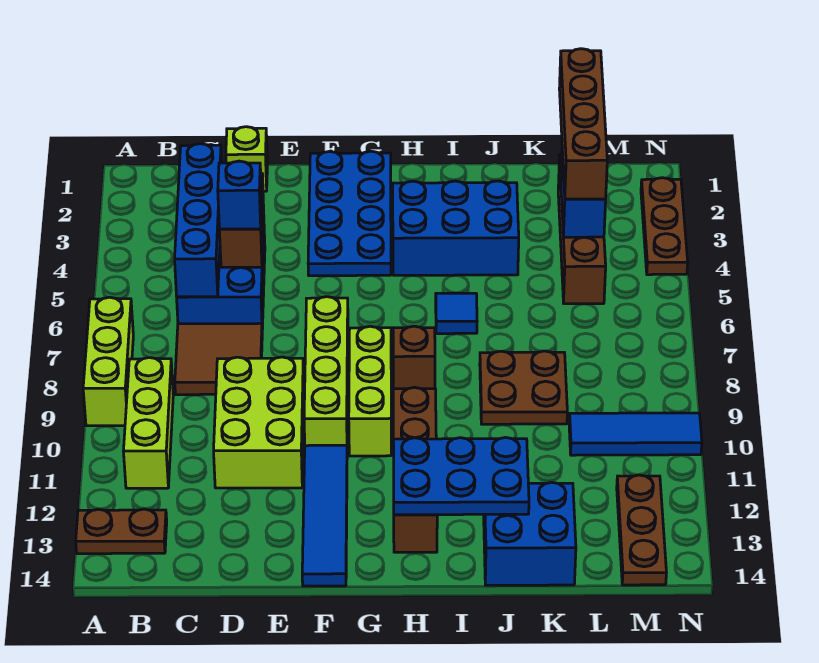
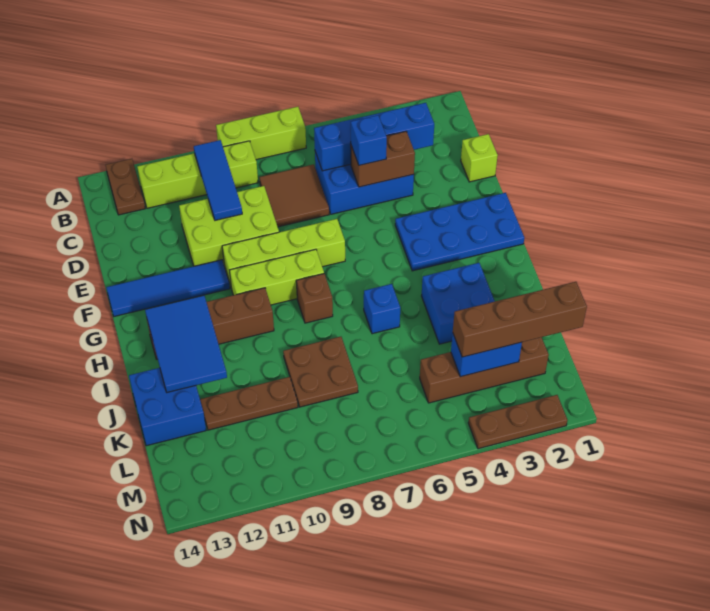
lime brick B9:B11 level 1 -> lime brick B9:B12 level 1
blue brick H3:J4 level 1 -> blue brick I3:J4 level 1
blue plate H12:J13 level 2 -> blue tile H12:J13 level 2
blue tile I6 level 1 -> blue brick I6 level 1
blue tile L10:N10 level 1 -> blue tile B10:D10 level 2
brown plate M12:M14 level 1 -> brown plate K10:K12 level 1

